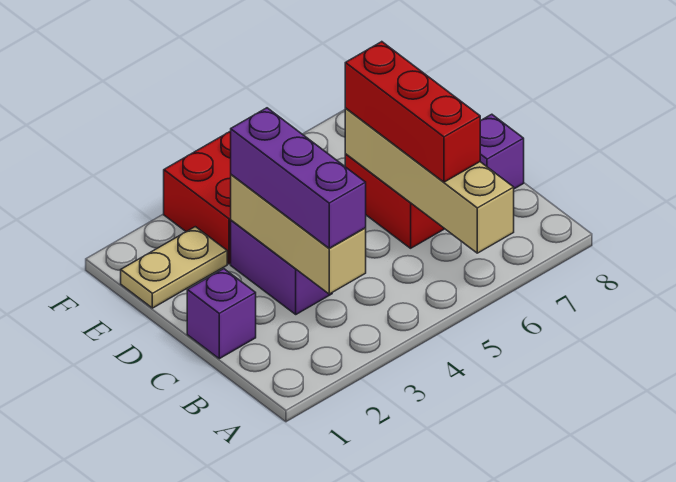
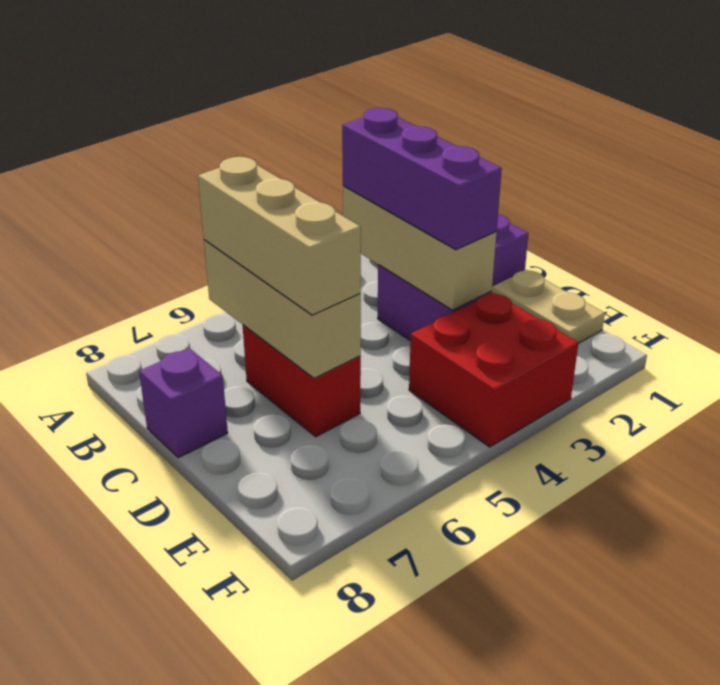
tan brick A6:D6 level 2 -> tan brick B6:D6 level 2
red brick B6:D6 level 3 -> tan brick B6:D6 level 3
tan plate E1:E2 level 1 -> tan plate D1:E1 level 1

